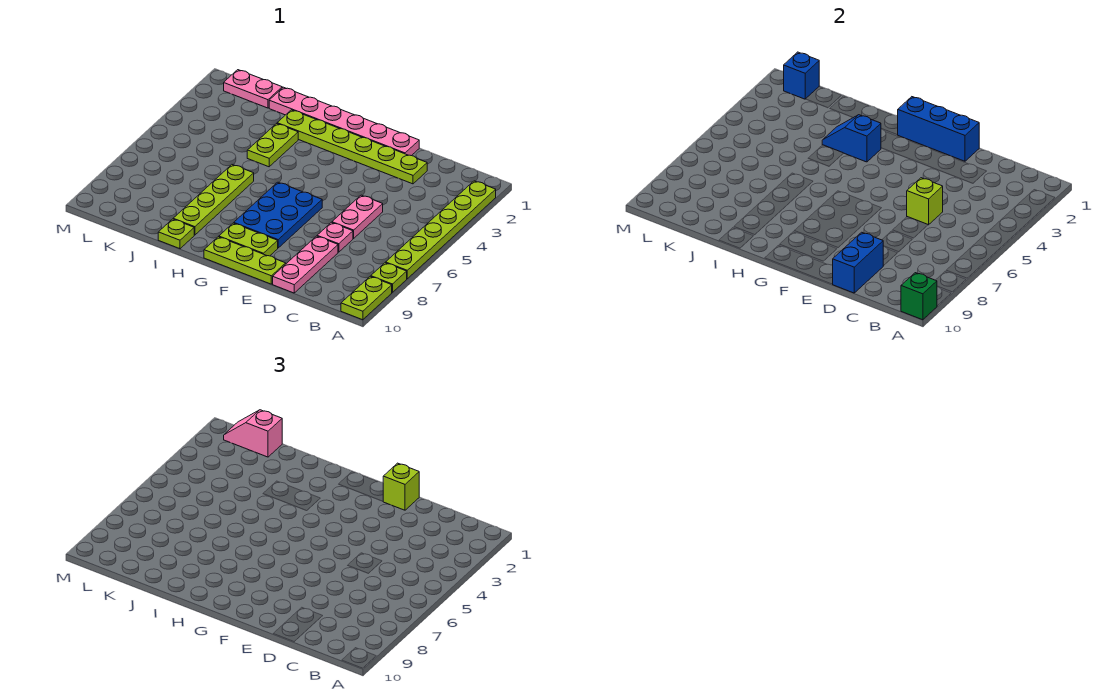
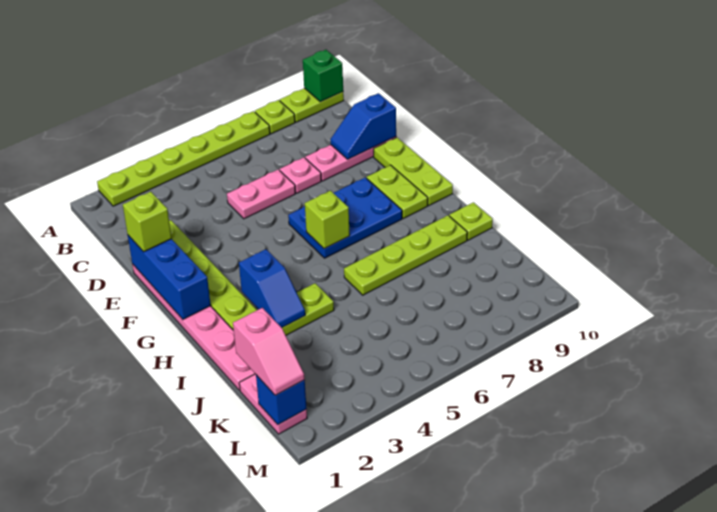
lime brick D5 level 2 -> lime brick G6 level 2
blue brick D9:D10 level 2 -> blue slope D9:D10 level 2 top 10

